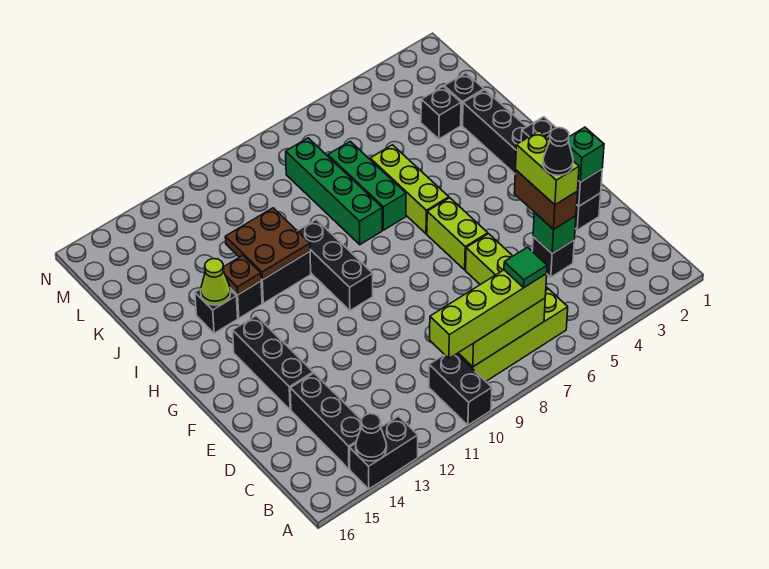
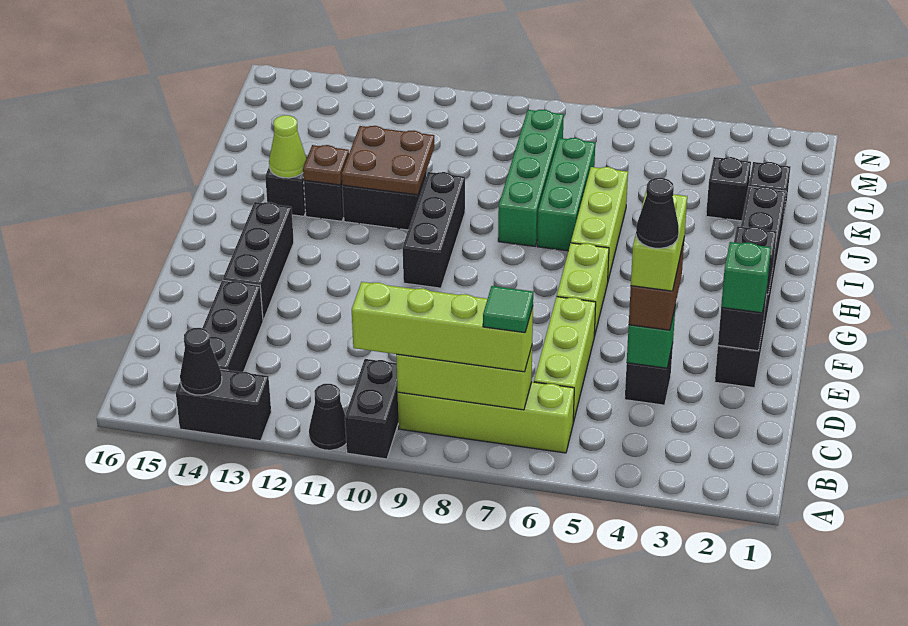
none -> black cone A11 level 1

